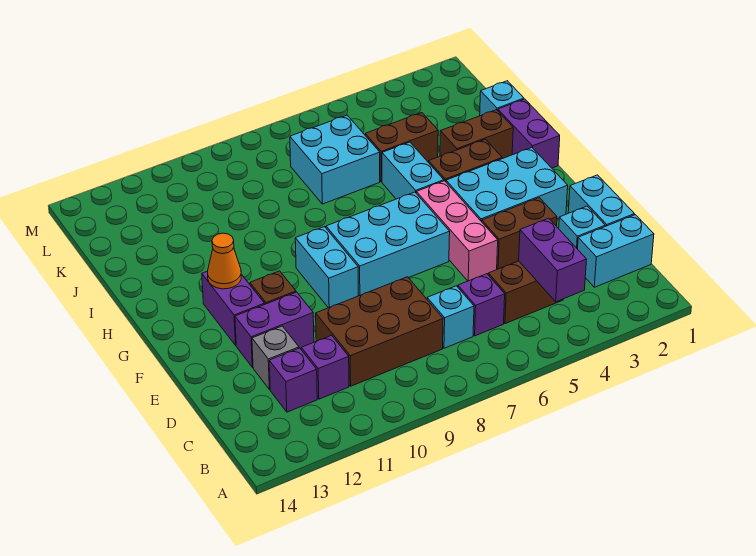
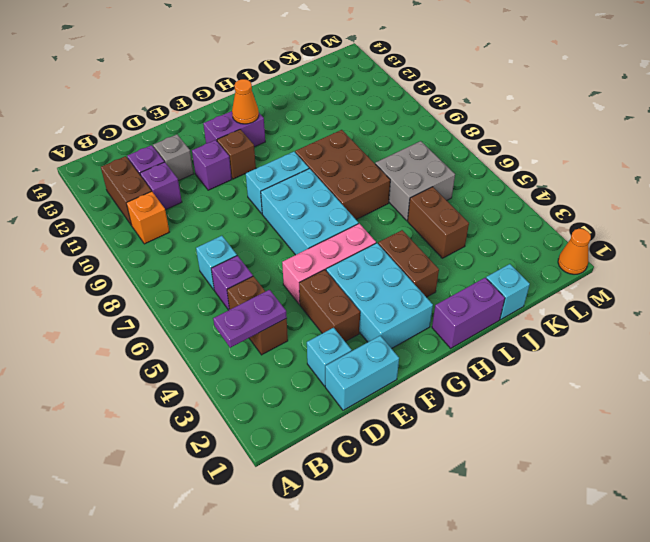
purple brick B4:C4 level 2 -> purple plate B4:C4 level 2
none -> orange brick B10 level 1
cyan brick C1:C2 level 1 -> none
brown brick C8:D10 level 1 -> brown brick H7:I9 level 1
purple brick E11:E12 level 1 -> purple brick E11 level 1
cyan brick H5:I5 level 1 -> none
brown brick I2:I3 level 1 -> brown brick B11:B12 level 1
cyan brick J6:K7 level 1 -> grey brick J6:K7 level 1
none -> orange cone M1 level 1

